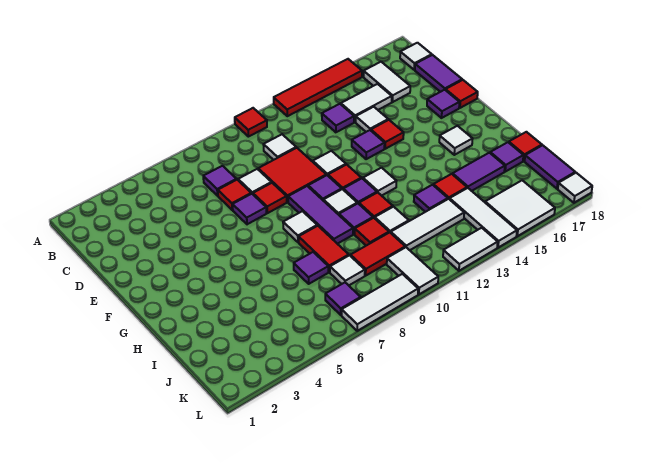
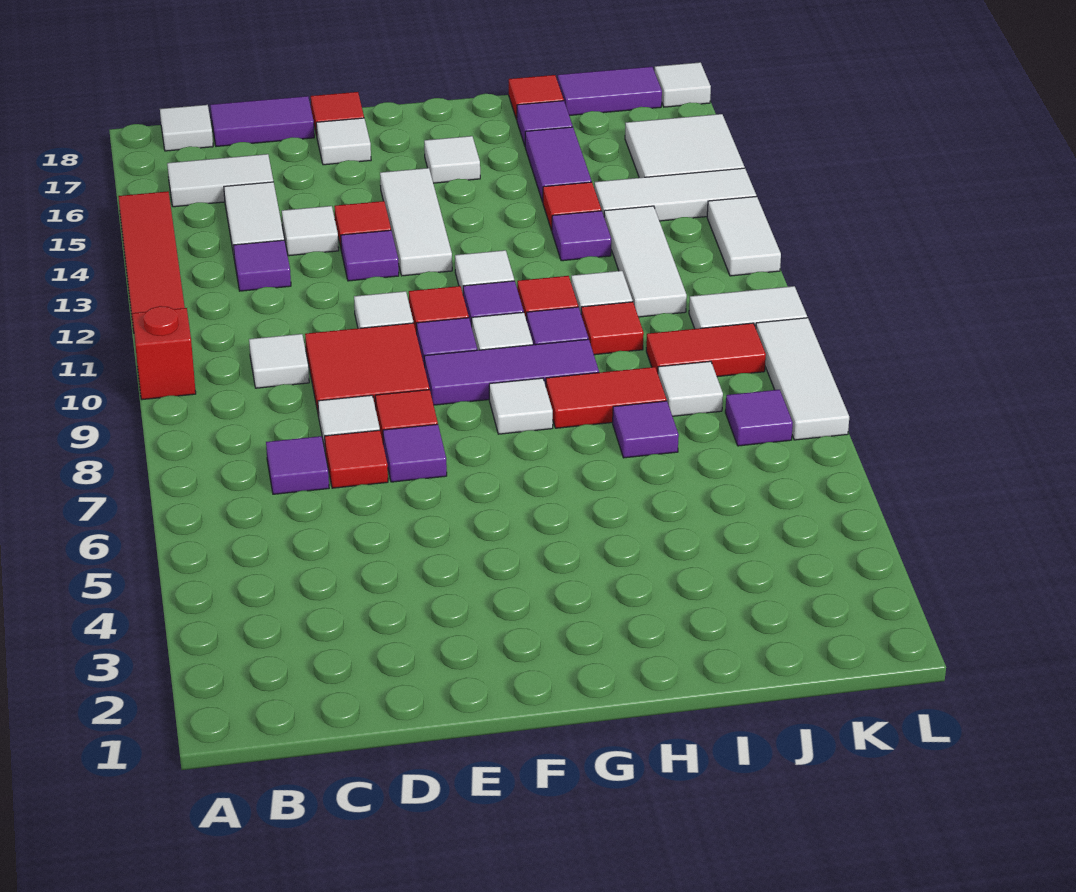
red tile A10 level 1 -> red brick A10 level 1
purple tile E17 level 1 -> white tile E17 level 1
none -> white tile F13:F15 level 1
red tile J9:J10 level 1 -> red tile J9:K9 level 1

